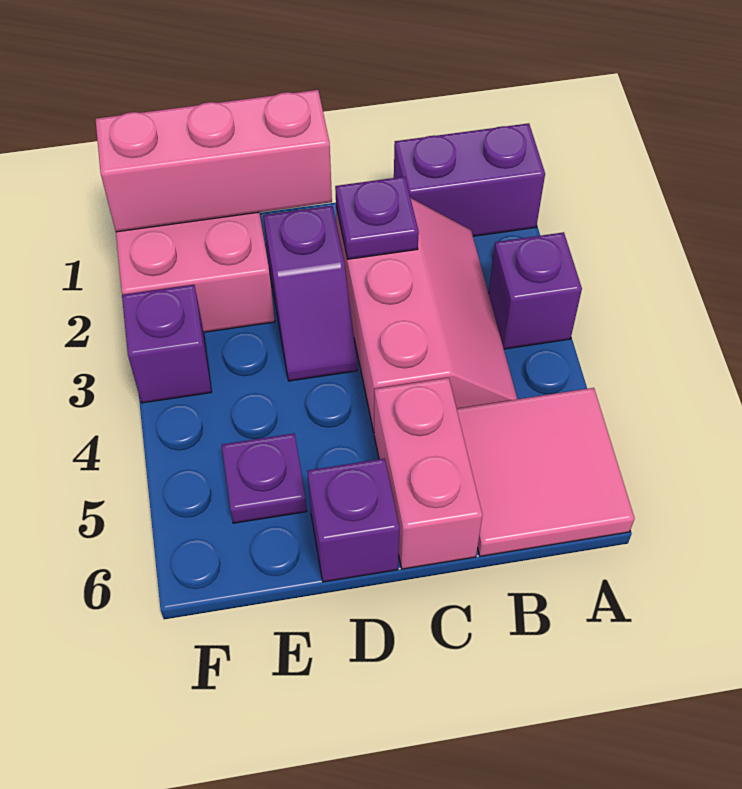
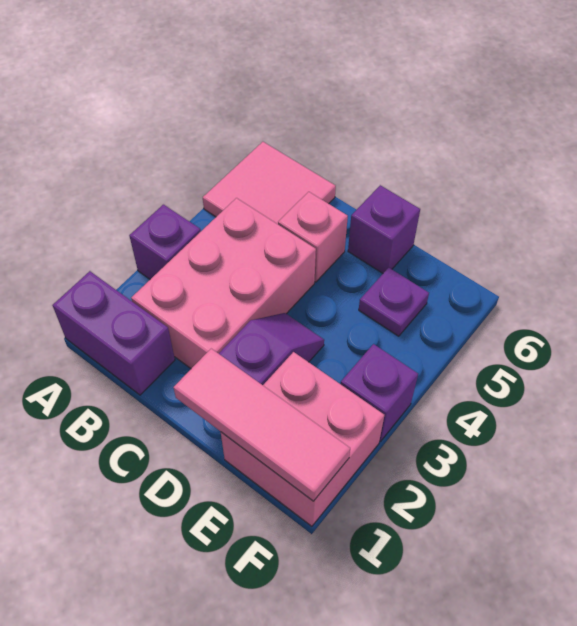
pink slope B2:C4 level 1 top C -> pink brick B2:C4 level 1
purple plate C2 level 2 -> none
pink brick C5:C6 level 1 -> pink brick C5 level 1
pink brick D1:F1 level 2 -> pink tile D1:F1 level 2

